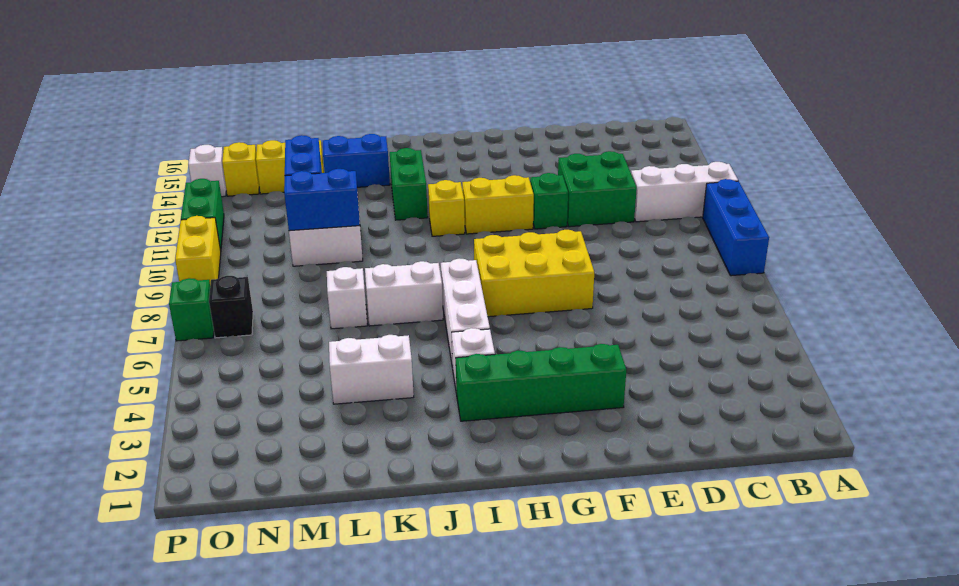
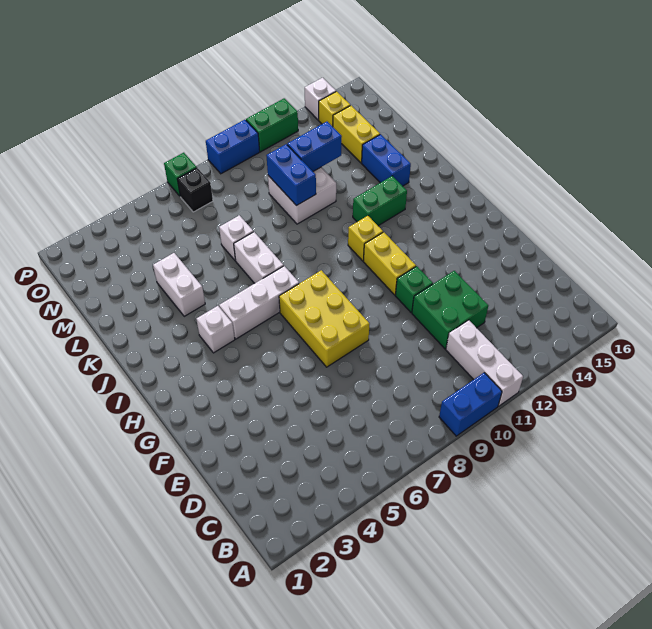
blue brick A8:A10 level 1 -> blue brick A9:A10 level 1
green brick F3:I3 level 1 -> none
yellow brick P9:P10 level 1 -> blue brick P9:P10 level 1

